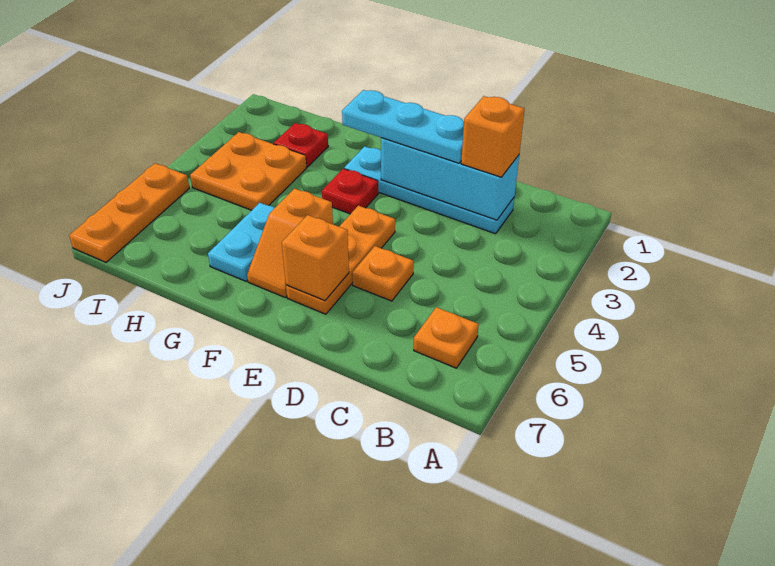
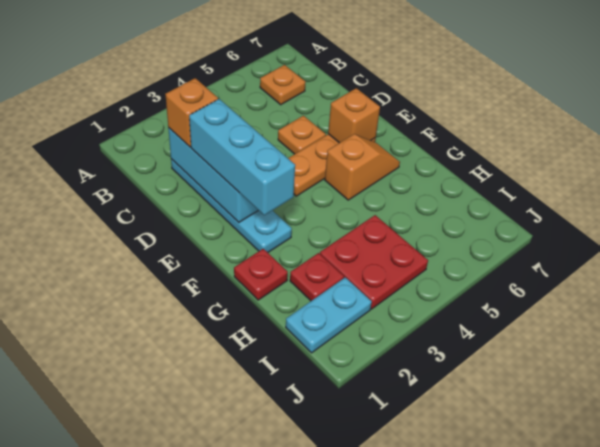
cyan plate D2:F2 level 3 -> cyan brick D2:F2 level 3
red plate F3 level 1 -> red plate G1 level 1
cyan plate G5:G6 level 1 -> cyan plate I1:I2 level 1
orange plate H3:I4 level 1 -> red plate H3:I4 level 1
orange plate J5:J7 level 1 -> none

